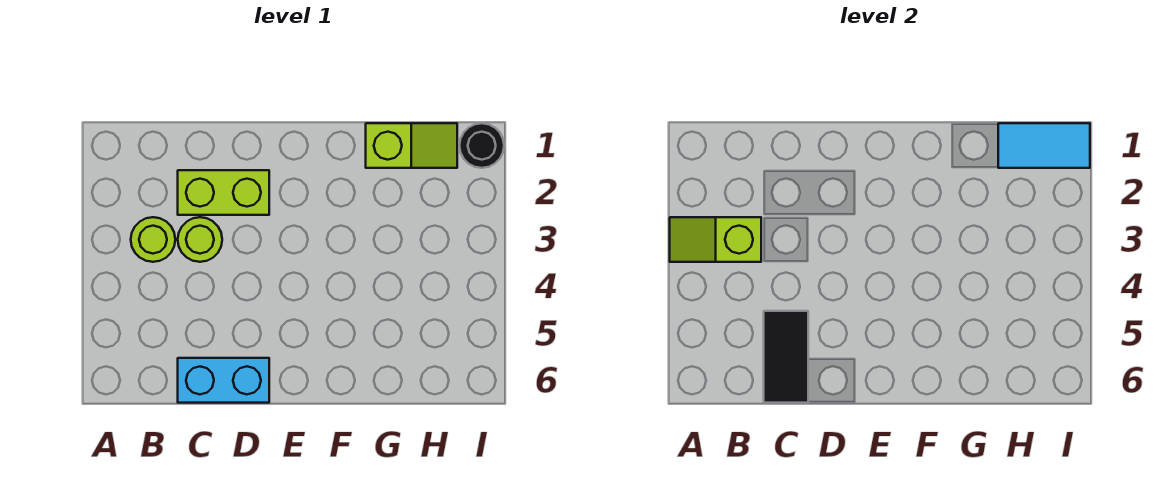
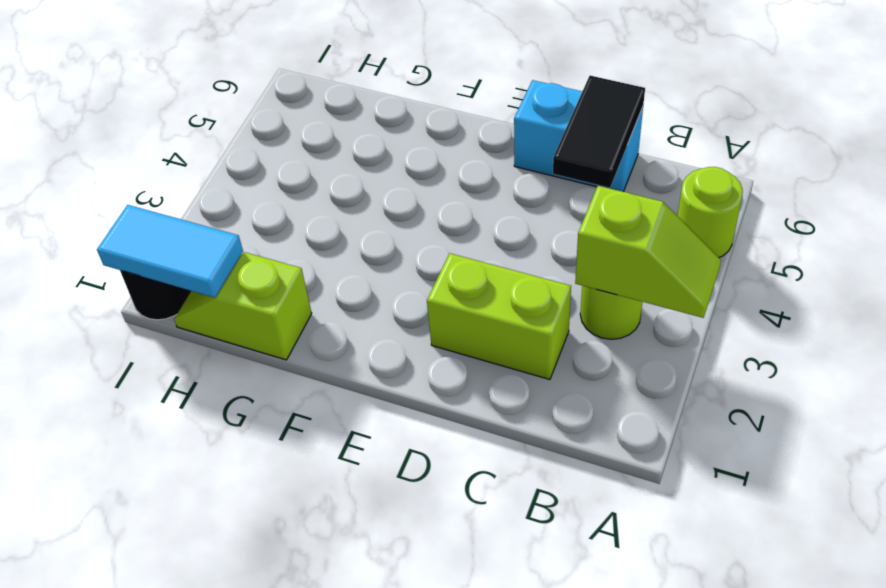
lime round brick C3 level 1 -> lime round brick A5 level 1

